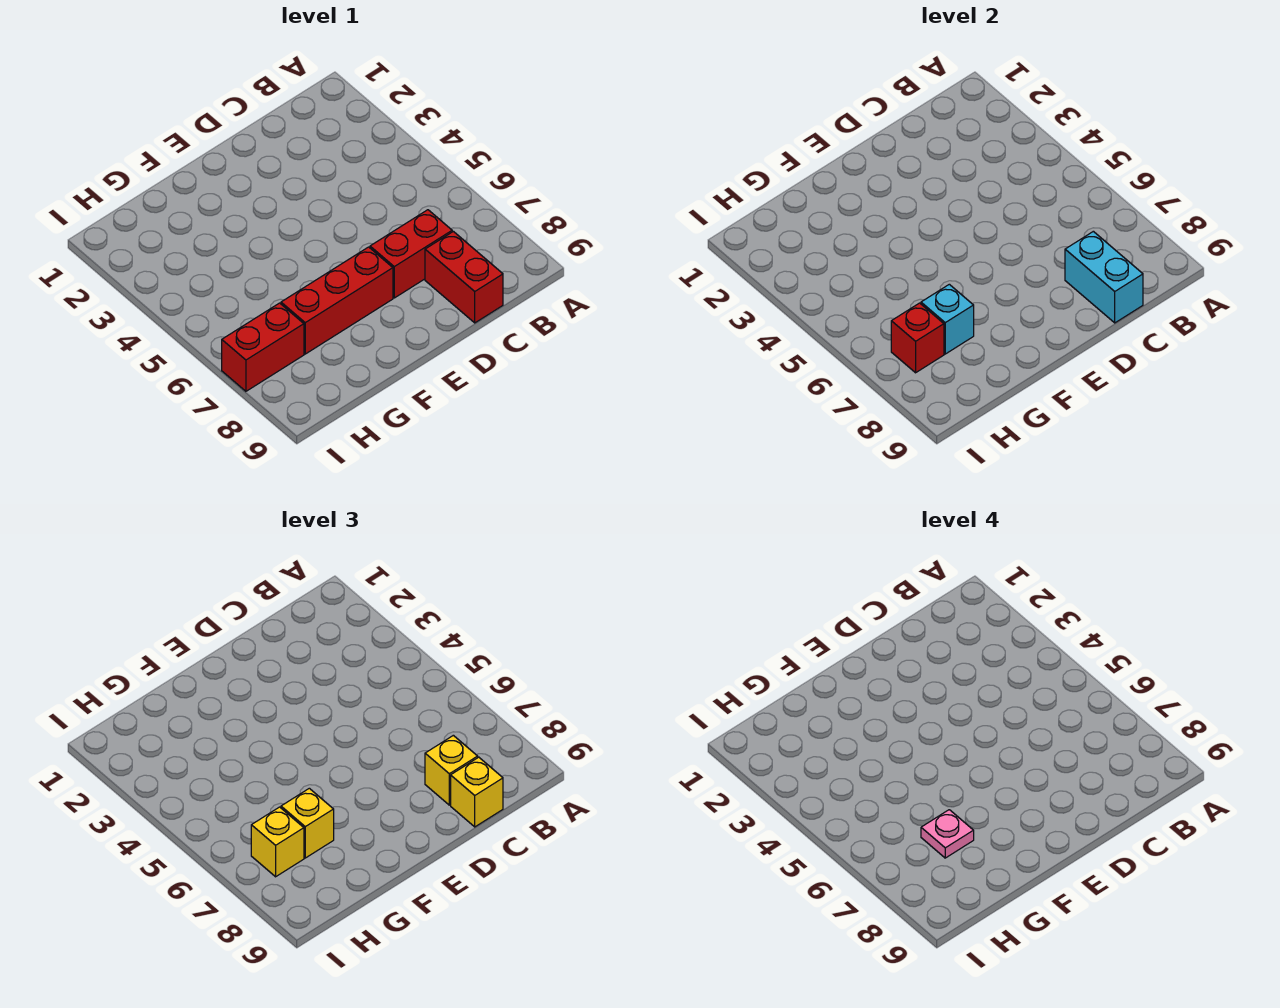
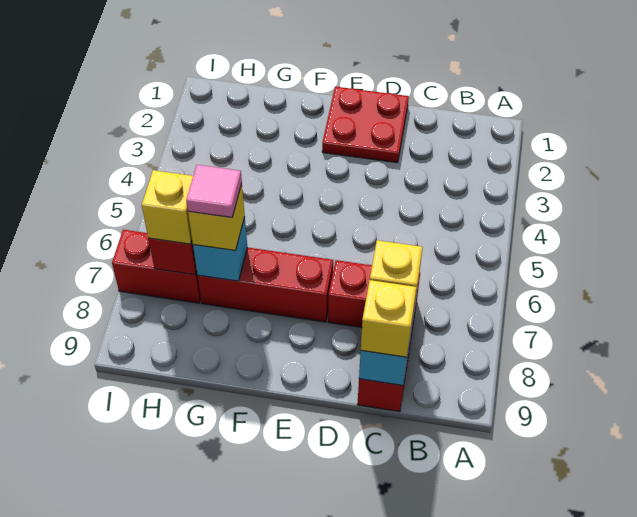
none -> red plate D1:E2 level 1
pink plate G7 level 4 -> pink tile G7 level 4

